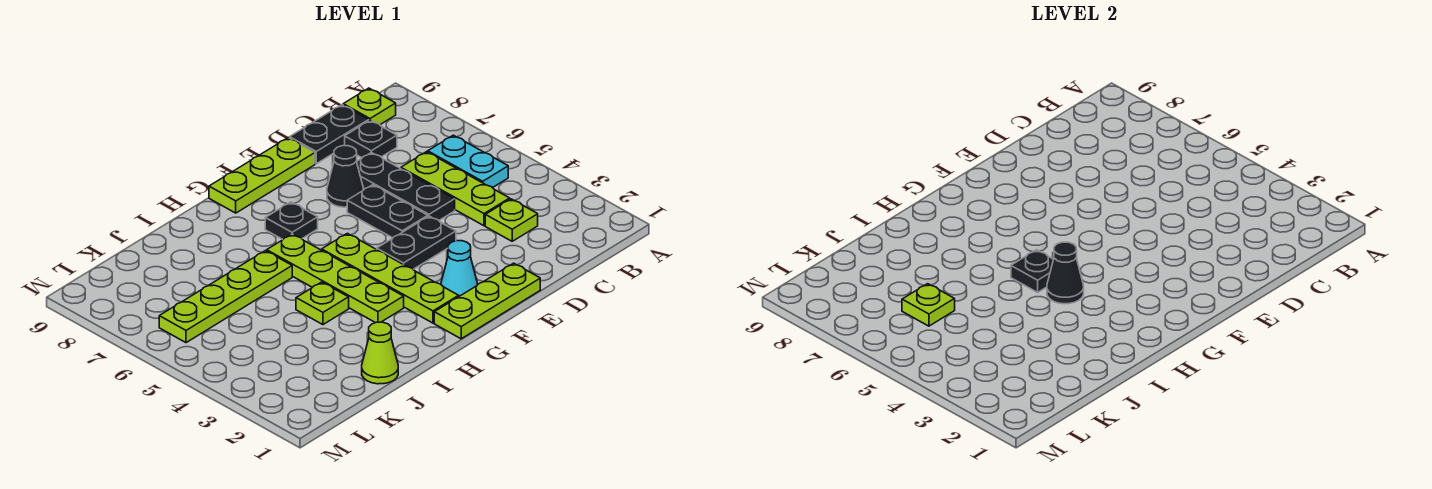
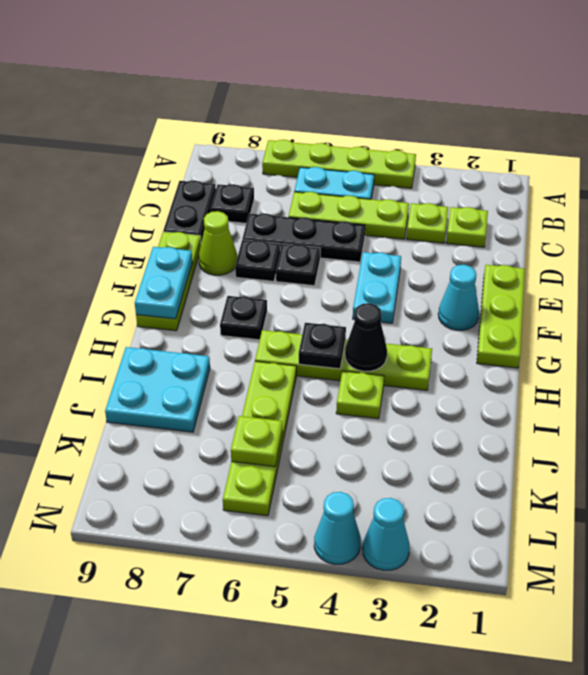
lime plate B9 level 1 -> lime plate C2 level 1
black plate E4:F4 level 1 -> cyan plate E4:F4 level 1
black plate E5:E6 level 1 -> black plate E6 level 1
black cone E7 level 1 -> black plate E7 level 1
none -> cyan plate F9:G9 level 2
lime plate G2:G5 level 1 -> lime plate A4:A7 level 1
none -> cyan plate I8:J9 level 1
lime cone J1 level 1 -> lime cone E8 level 1
none -> cyan cone M3 level 1
none -> cyan cone M4 level 1

